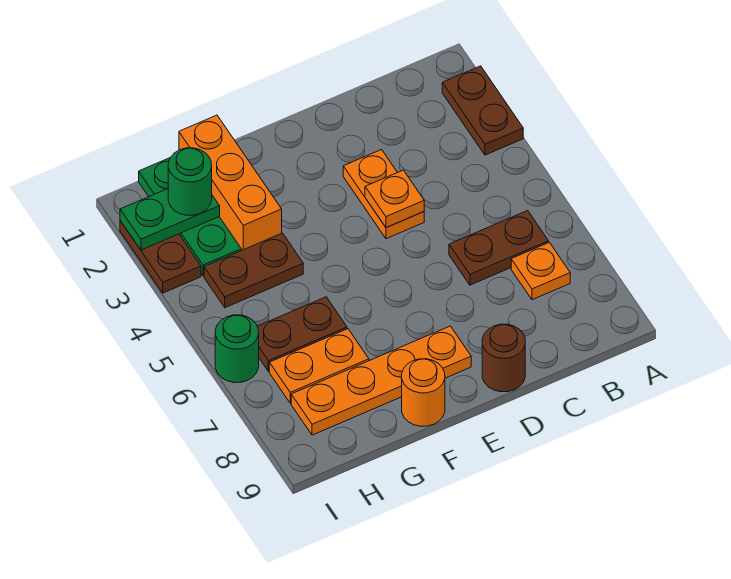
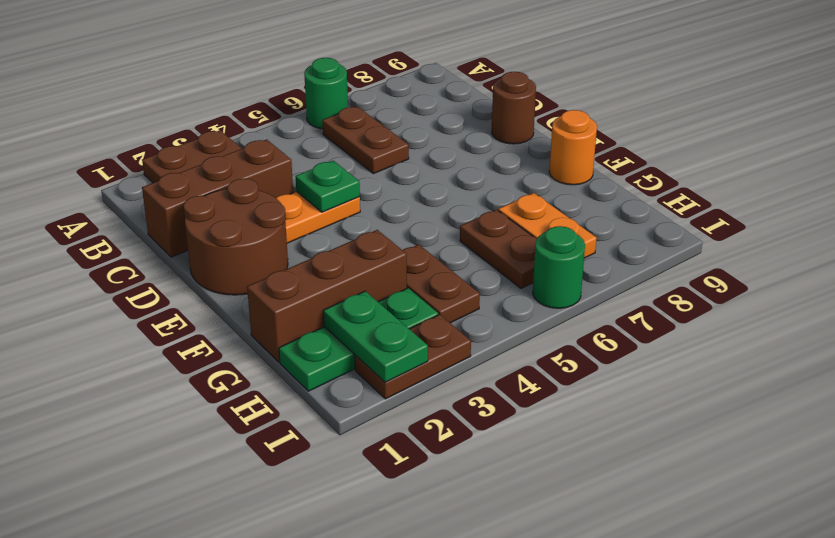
orange plate B7 level 1 -> none
none -> brown brick C1:C3 level 1
none -> brown round brick D1:E2 level 1
orange plate D4 level 2 -> green plate D4 level 2
orange plate E8:H8 level 1 -> none
orange brick G1:G3 level 1 -> brown brick G1:G3 level 1
green round brick H2 level 3 -> green round brick A6 level 1

